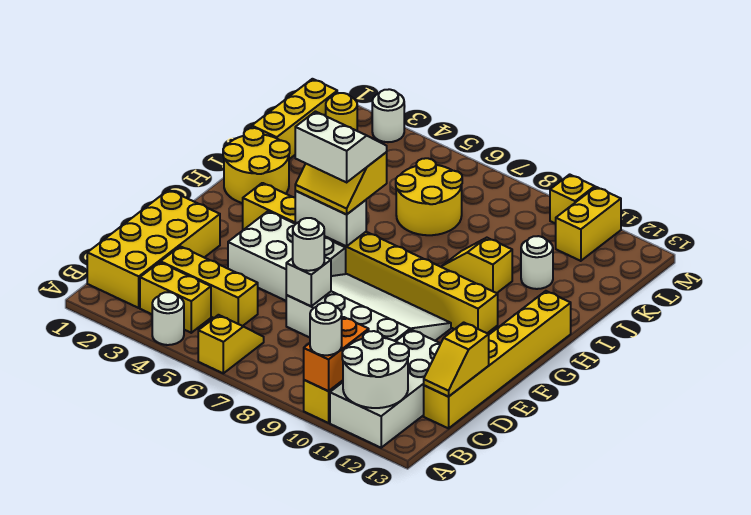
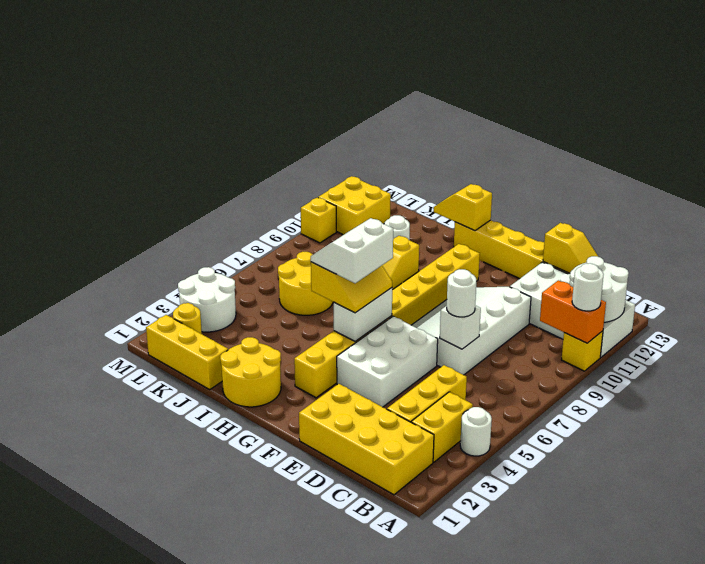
yellow slope A6:B6 level 1 top A -> yellow slope H13:I13 level 2 top H
yellow brick L11:M11 level 1 -> yellow brick L11:M12 level 1
white round brick M3 level 1 -> white round brick L3:M4 level 1

